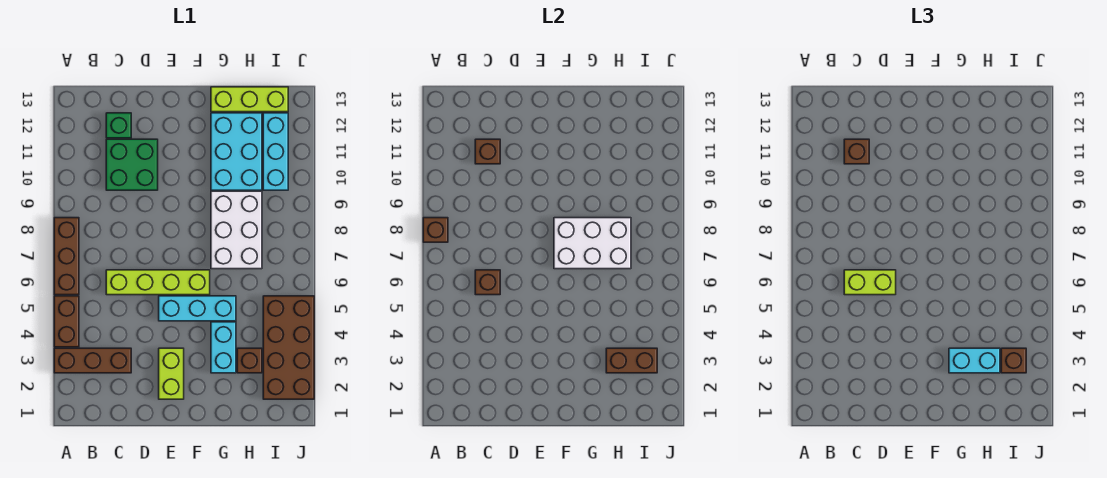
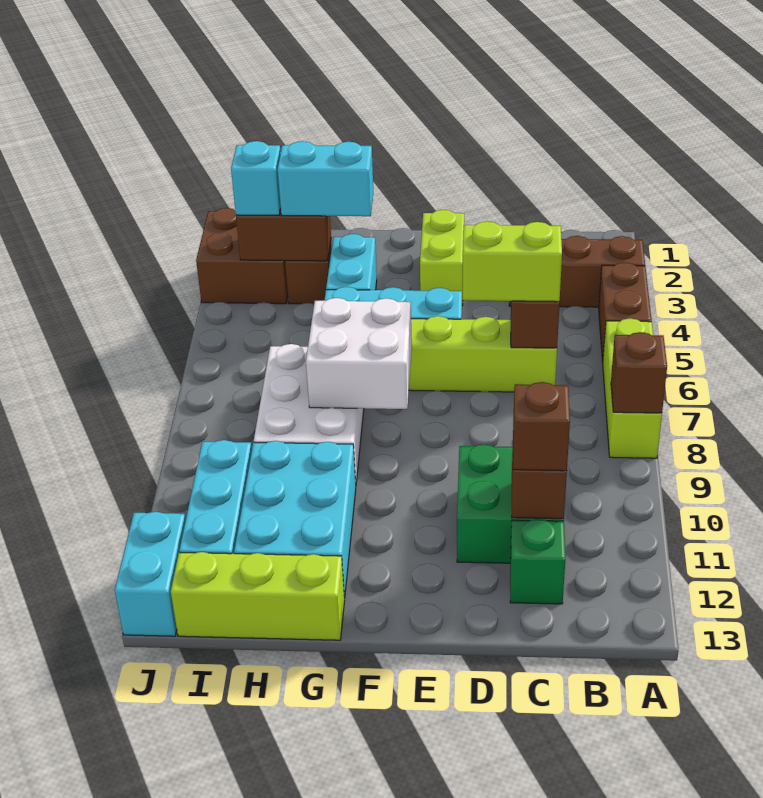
brown brick A6:A8 level 1 -> lime brick A6:A8 level 1
white brick F7:H8 level 2 -> white brick F7:G8 level 2
brown brick I2:J5 level 1 -> brown brick I2:J3 level 1
brown brick I3 level 3 -> cyan brick I3 level 3
none -> cyan brick J12:J13 level 1

